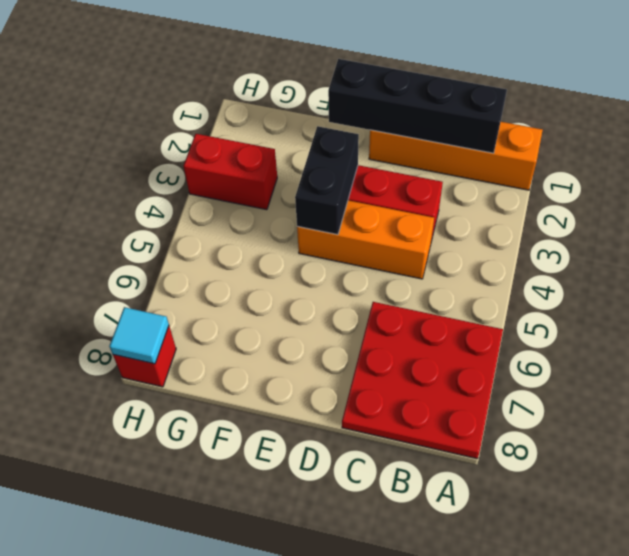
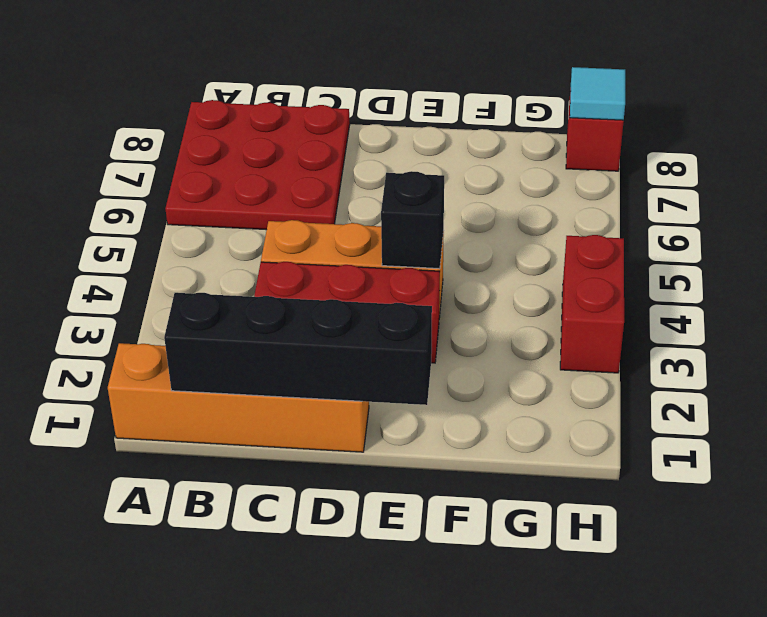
black brick E3:E4 level 2 -> black brick E4 level 2
red brick G3:H3 level 1 -> red brick H3:H4 level 1

